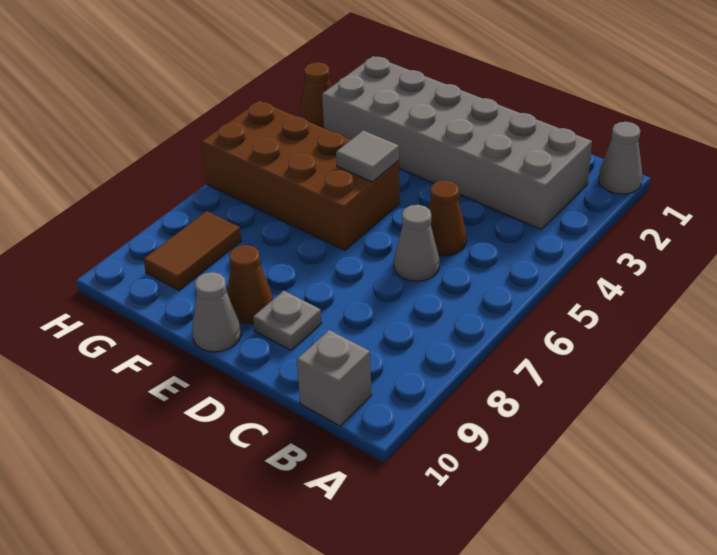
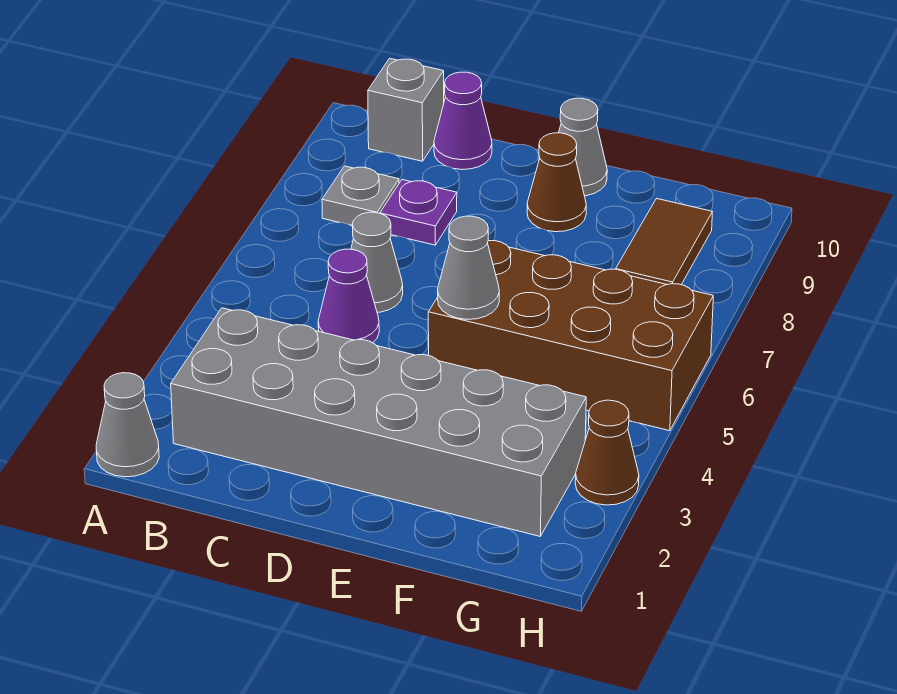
brown cone C5 level 1 -> purple cone C5 level 1
none -> purple plate C8 level 1
none -> purple cone C10 level 1
grey plate D9 level 1 -> grey plate B8 level 1
grey tile E5 level 2 -> grey cone E5 level 2

